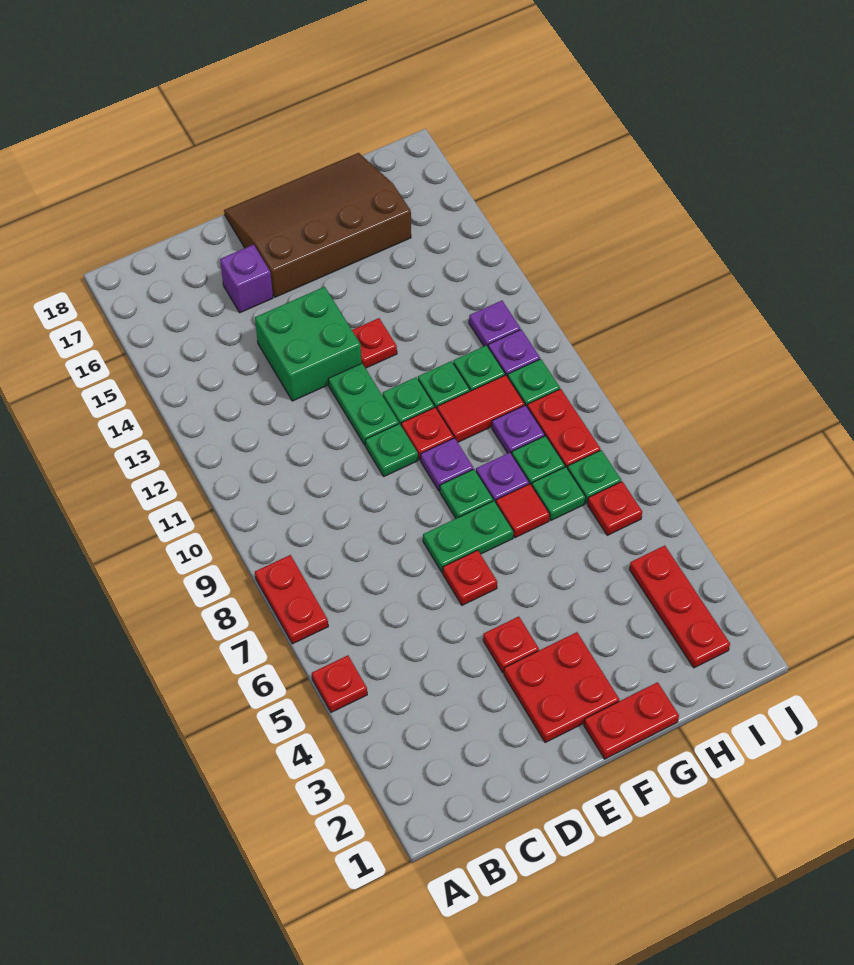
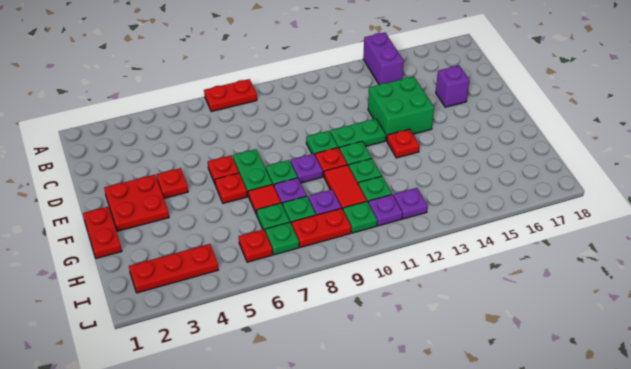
red plate A5 level 1 -> red plate F6 level 1
none -> purple brick A14:B14 level 1
brown slope E16:H18 level 1 top 16 -> none

